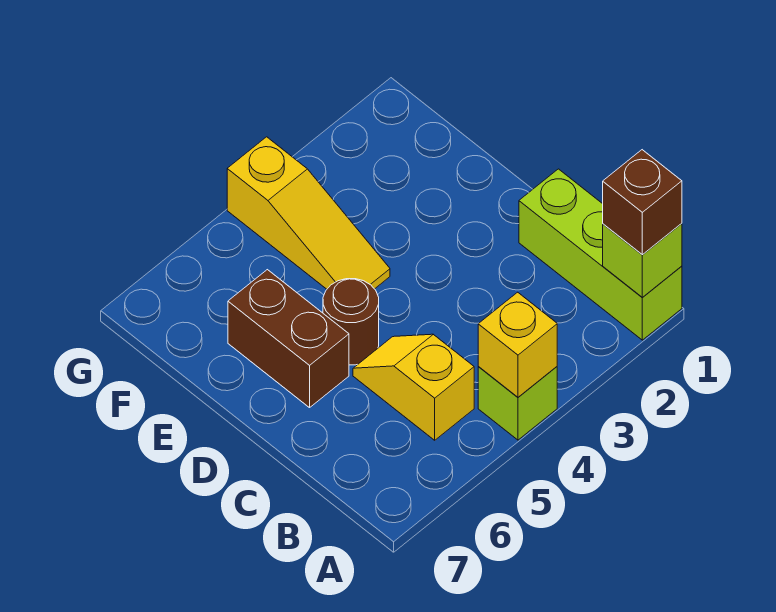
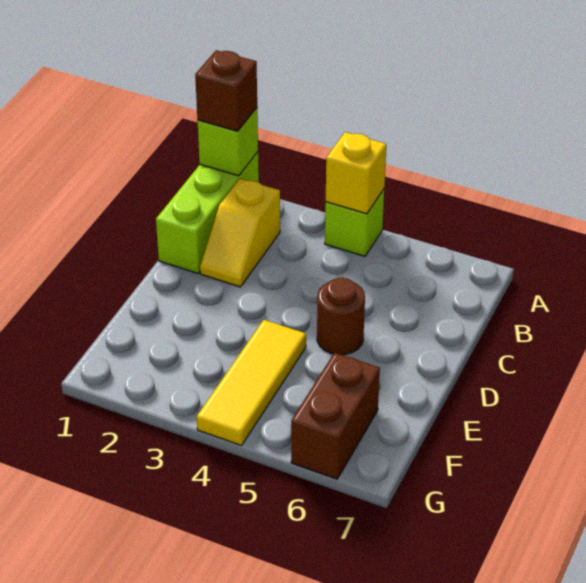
yellow slope B5:C5 level 1 top B -> yellow slope B2:C2 level 1 top B
brown brick D6:E6 level 1 -> brown brick F6:G6 level 1
yellow slope E4:G4 level 1 top G -> yellow tile E4:G4 level 1

